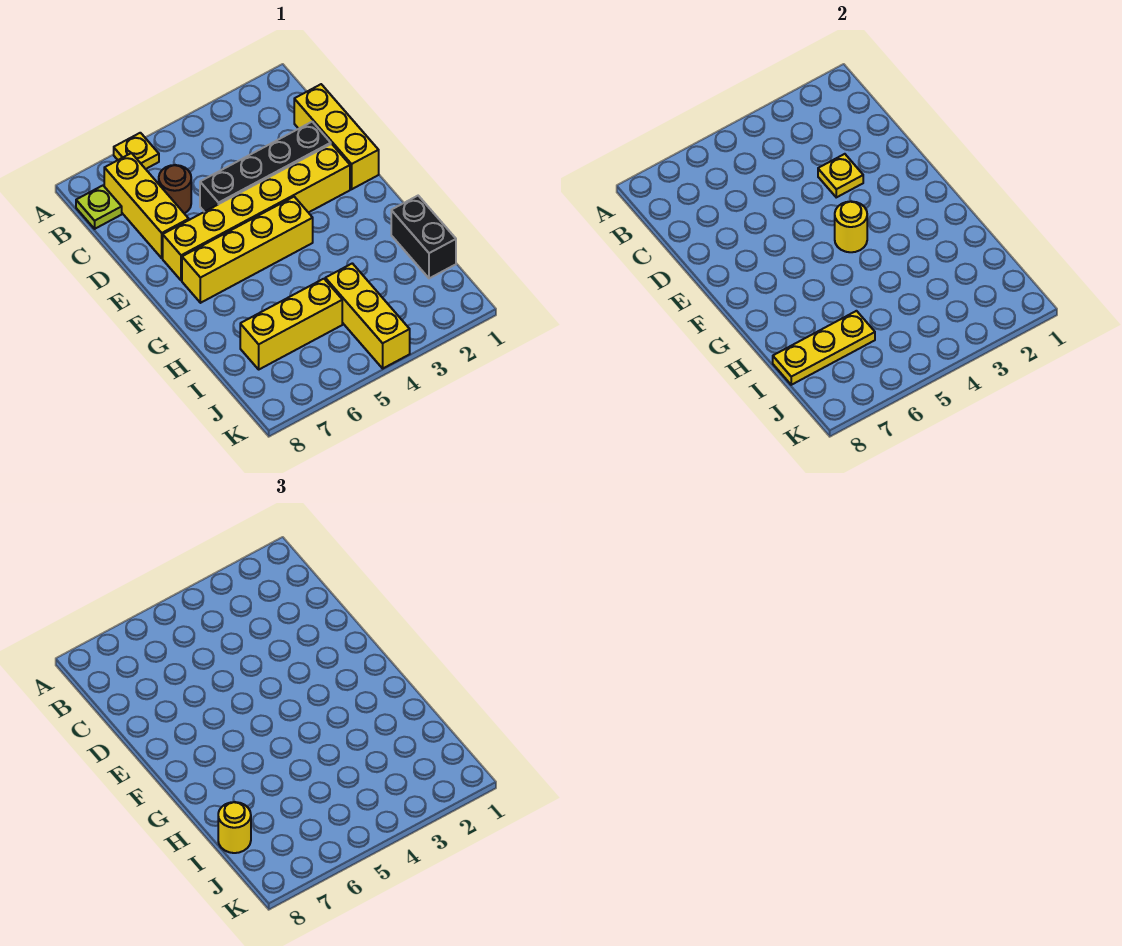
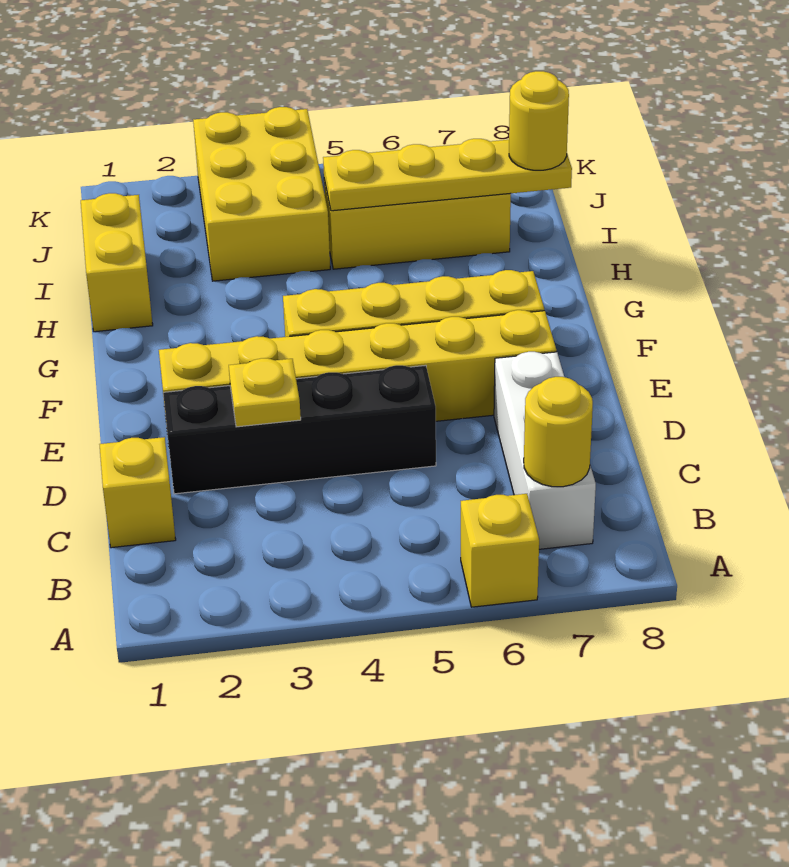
yellow plate A6 level 1 -> yellow brick A6 level 1
yellow brick B7:D7 level 1 -> white brick B7:D7 level 1
lime plate B8 level 1 -> none
yellow brick C1:E1 level 1 -> yellow brick C1 level 1
brown round brick C6 level 1 -> none
yellow round brick F4 level 2 -> yellow round brick B7 level 2
black brick H1:I1 level 1 -> yellow brick H1:I1 level 1
yellow brick I4:K4 level 1 -> yellow brick I3:K4 level 1
yellow plate I6:I8 level 2 -> yellow plate I5:I8 level 2

